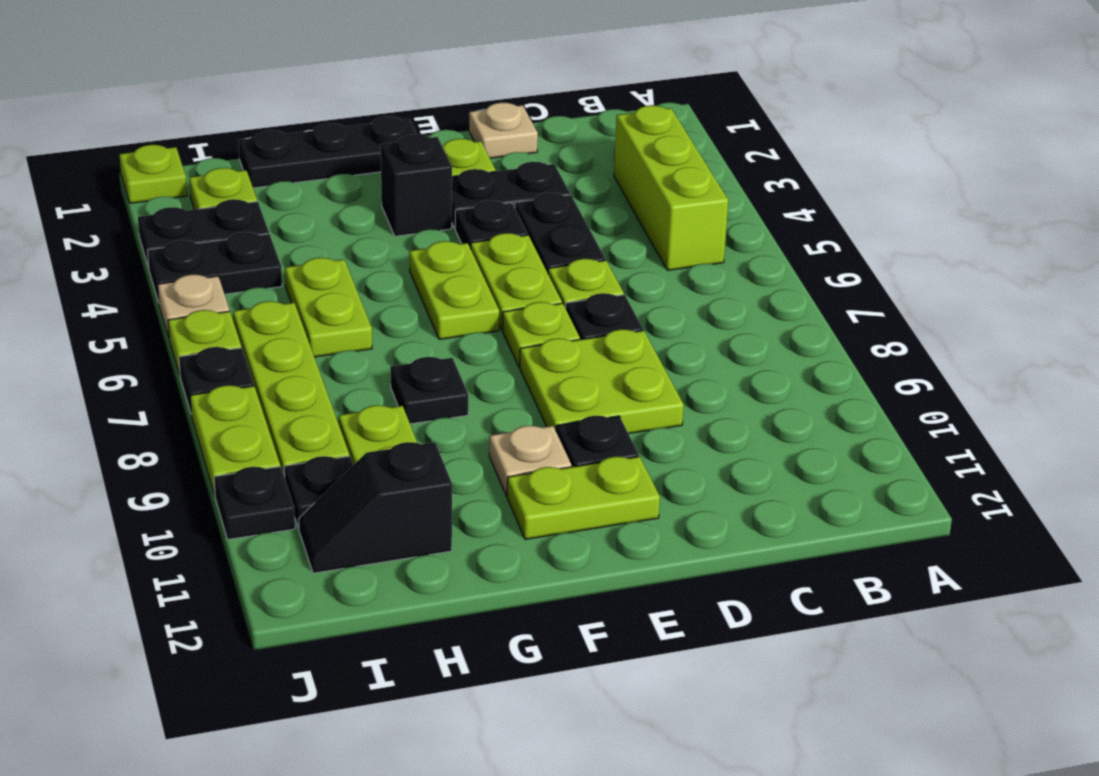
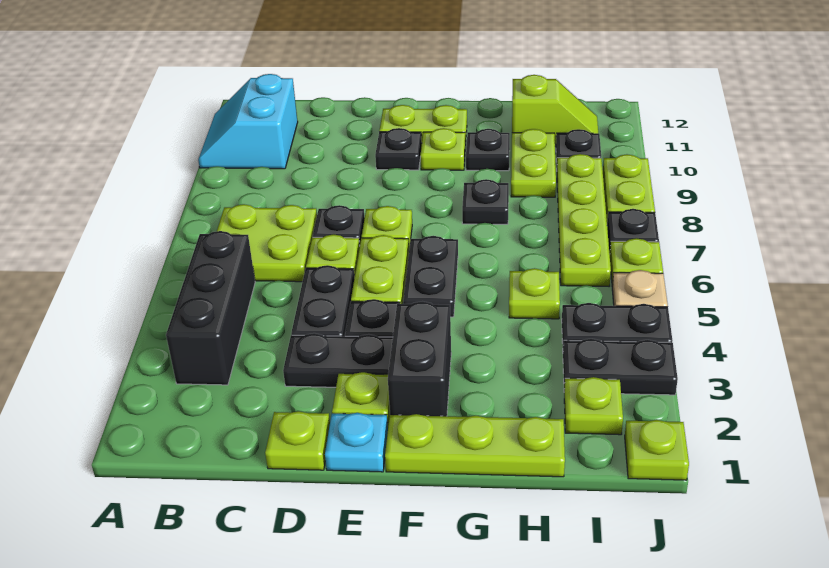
none -> cyan slope A10:B11 level 1 top B
lime brick B3:B5 level 1 -> black brick B3:B5 level 1
tan plate D1 level 1 -> lime plate D1 level 1
lime plate D8:E9 level 1 -> lime plate B6:C7 level 1
none -> cyan plate E1 level 1
black plate F1:H1 level 1 -> lime plate F1:H1 level 1
black brick F3 level 1 -> black brick F2:F3 level 1
lime plate F5:F6 level 1 -> black plate F5:F6 level 1
tan plate F10 level 1 -> lime plate F10 level 1
lime plate H5:H6 level 1 -> lime plate H5 level 1
black slope H11:I11 level 1 top H -> lime slope H11:I11 level 1 top H
black plate J10 level 1 -> black plate G10 level 1

